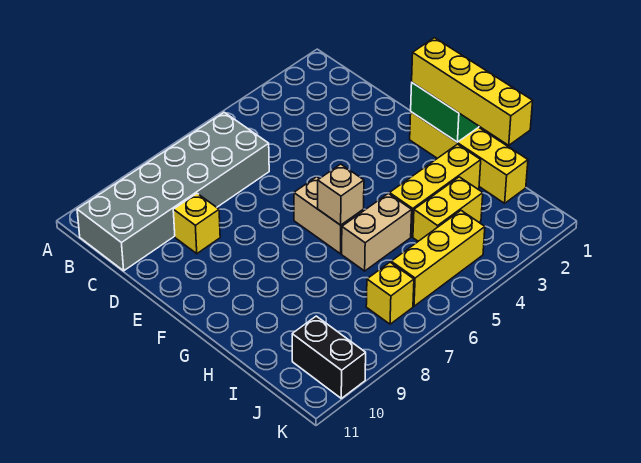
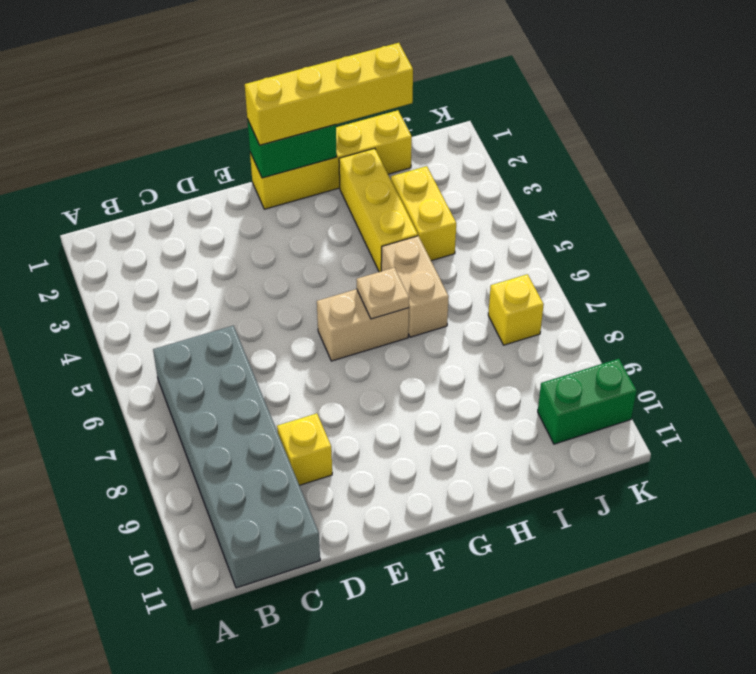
tan brick G6 level 2 -> tan plate G6 level 2
yellow brick J4:J6 level 1 -> none
black brick J10:K10 level 1 -> green brick J10:K10 level 1

